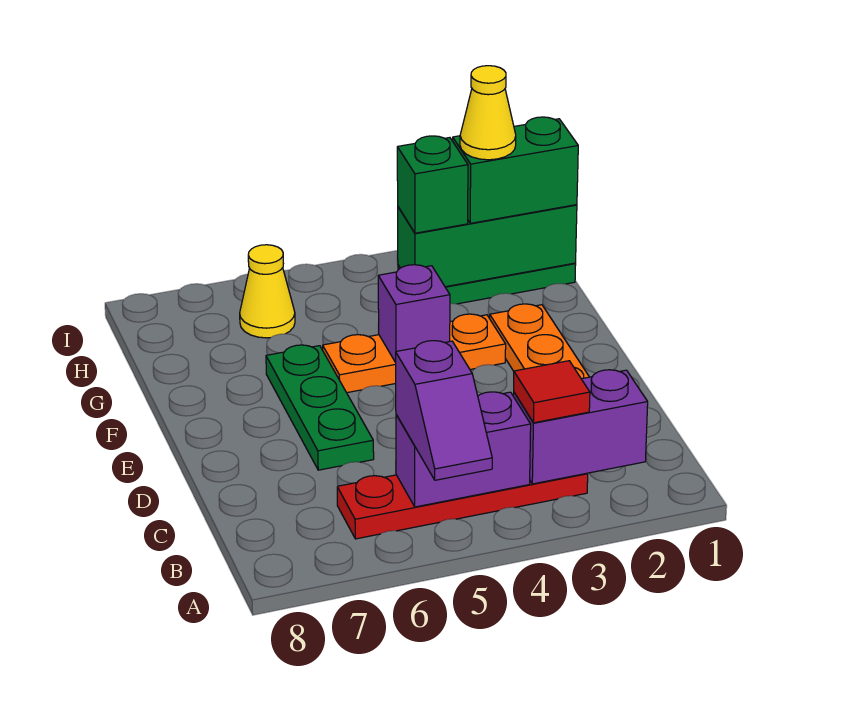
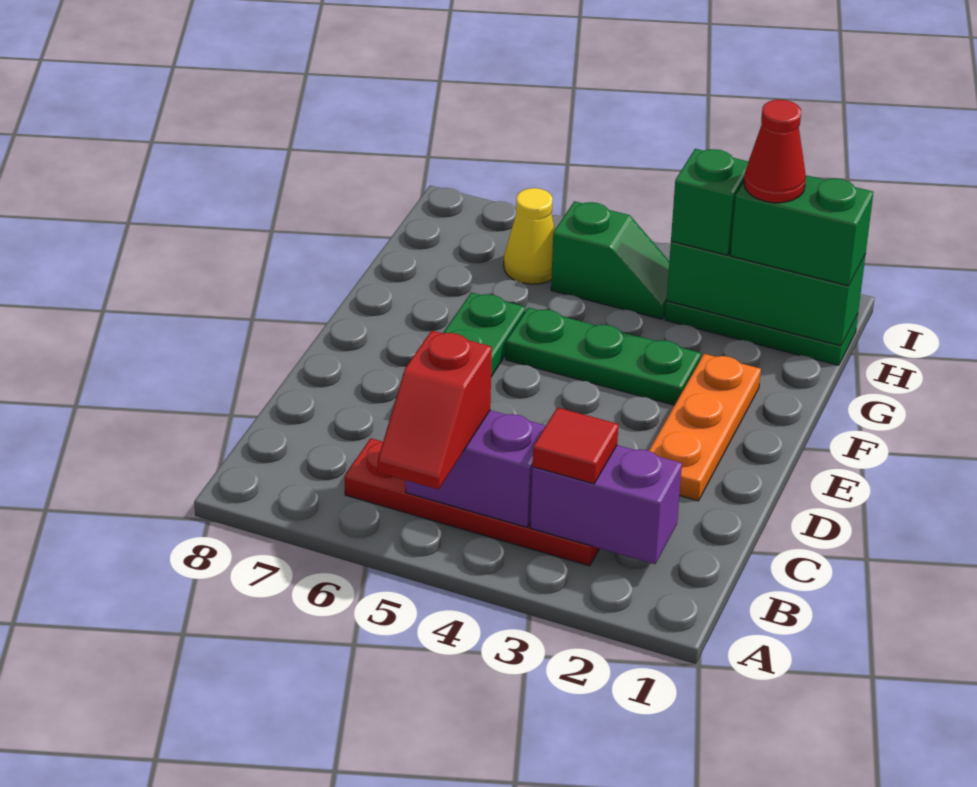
purple slope A5:B5 level 3 top B -> red slope A5:B5 level 3 top B
orange plate F3:F5 level 1 -> green plate F3:F5 level 1
purple brick F4 level 2 -> none
yellow cone H2 level 4 -> red cone H2 level 4
none -> green slope H4:H5 level 1 top 5

